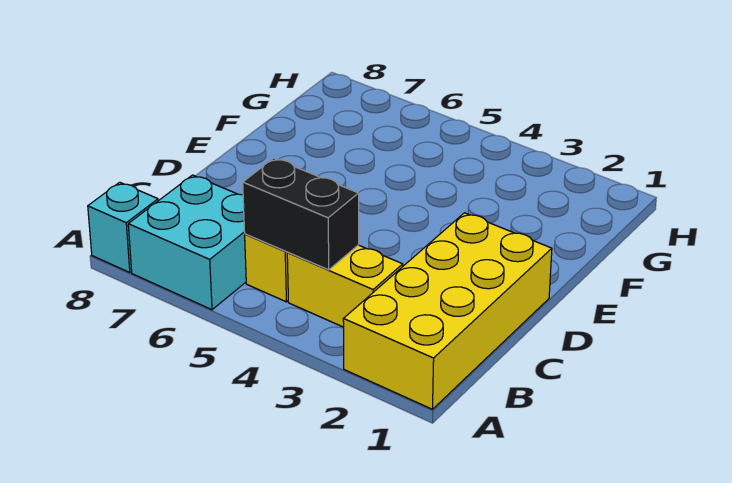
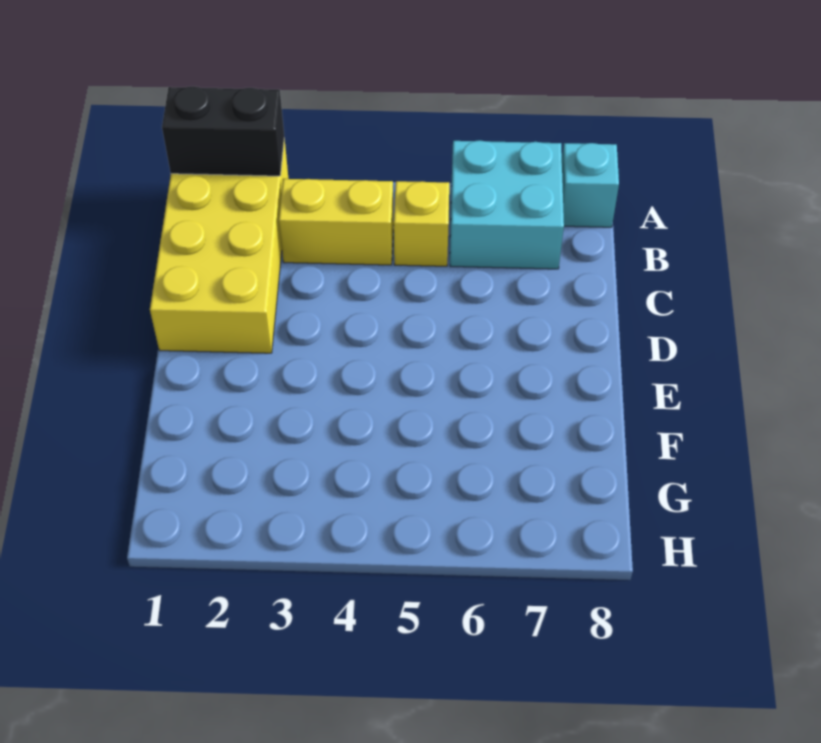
black brick B4:B5 level 2 -> black brick A1:A2 level 2

